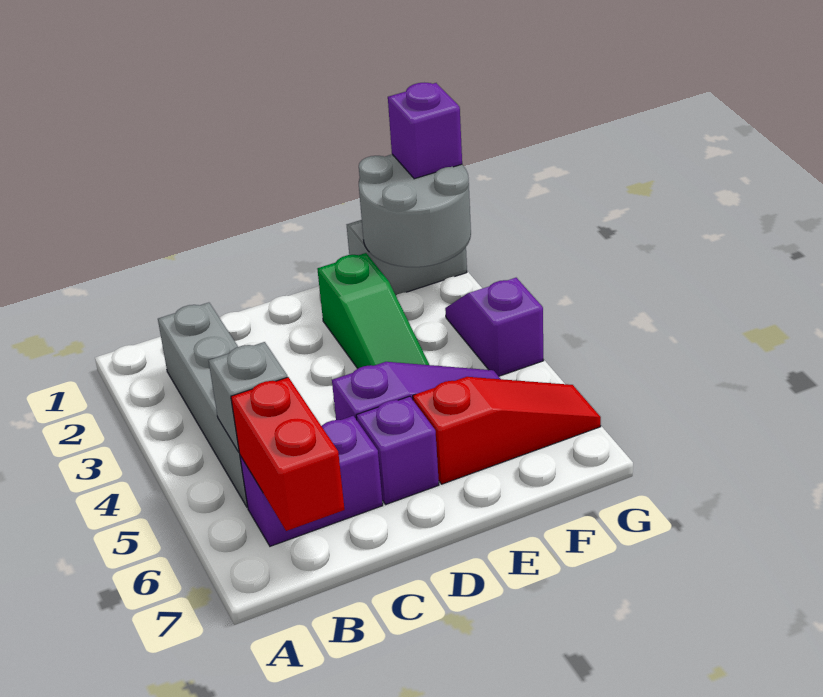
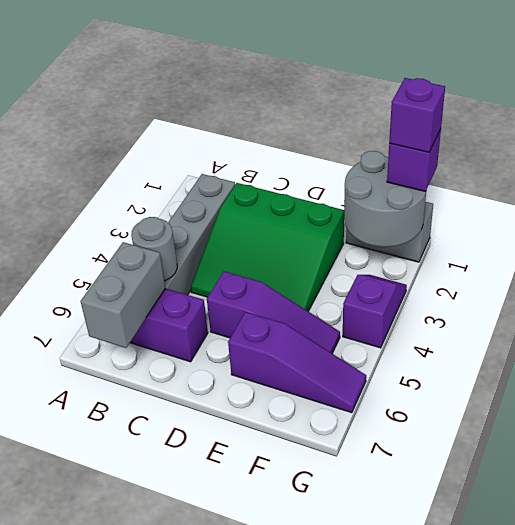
grey brick B5 level 2 -> grey round brick B5 level 2
red brick B6:B7 level 2 -> grey brick B6:B7 level 2
purple brick D6 level 1 -> purple brick G1 level 4
green slope E2:E4 level 1 top 2 -> green slope C2:E4 level 1 top 2
red slope E6:G6 level 1 top E -> purple slope E6:G6 level 1 top E

